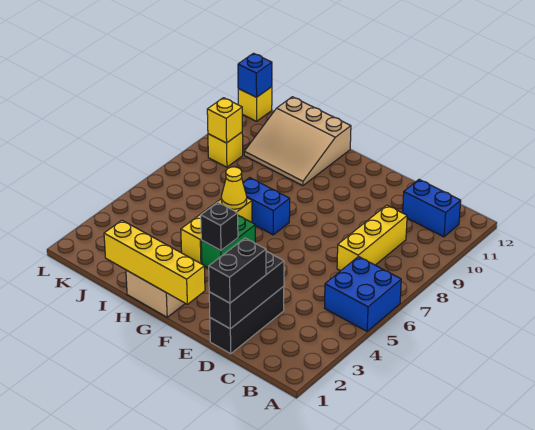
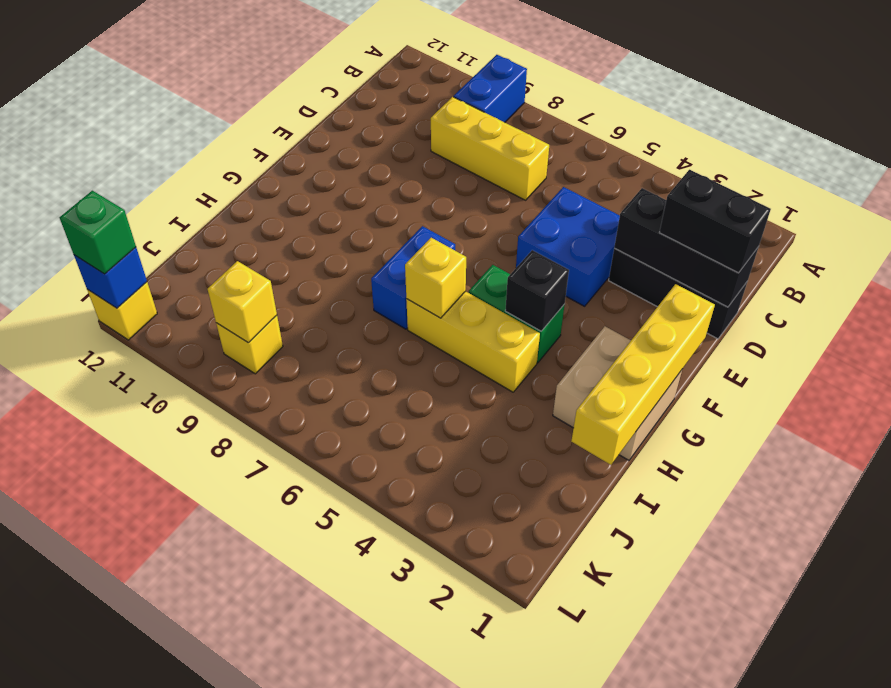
blue brick A5:B6 level 1 -> blue brick D4:E5 level 1
blue brick B11:C11 level 1 -> blue brick A9:B9 level 1
yellow cone H6 level 2 -> yellow brick H6 level 2
tan slope H10:J12 level 1 top 12 -> none
none -> green brick L12 level 3

